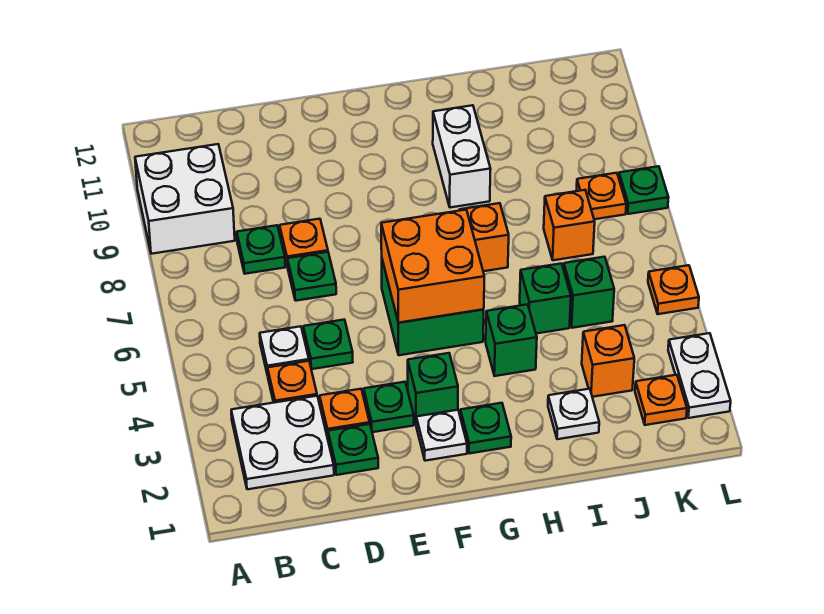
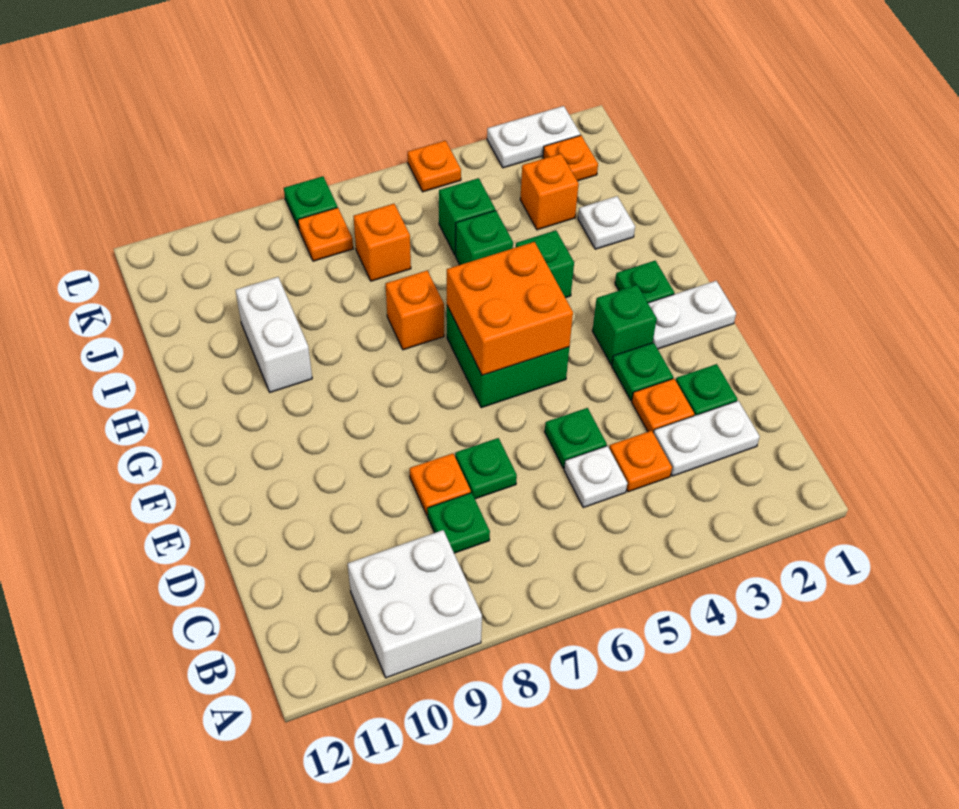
white plate B2:C3 level 1 -> white plate C2:C3 level 1
white plate F2 level 1 -> white plate F1:F2 level 1
white brick H9:H10 level 1 -> white brick H10:I10 level 1

